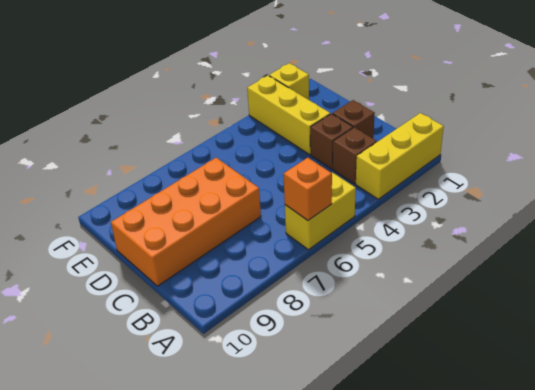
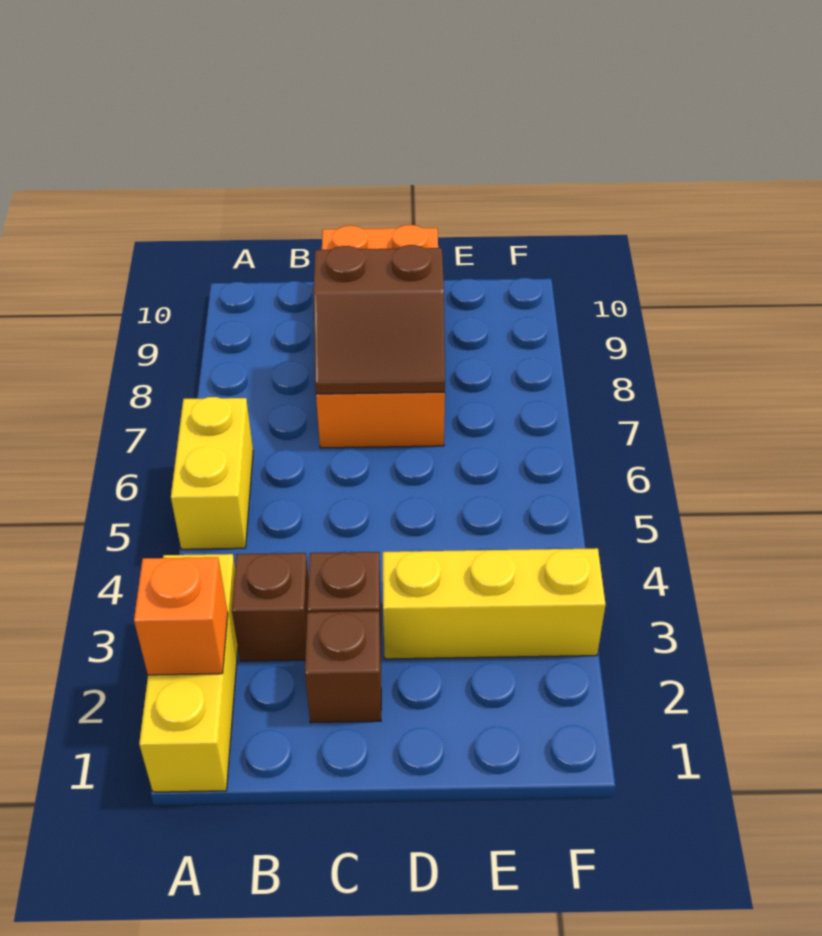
orange brick A6 level 2 -> orange brick A2 level 2
none -> brown slope C7:D8 level 2 top 8
yellow brick F2 level 1 -> none

